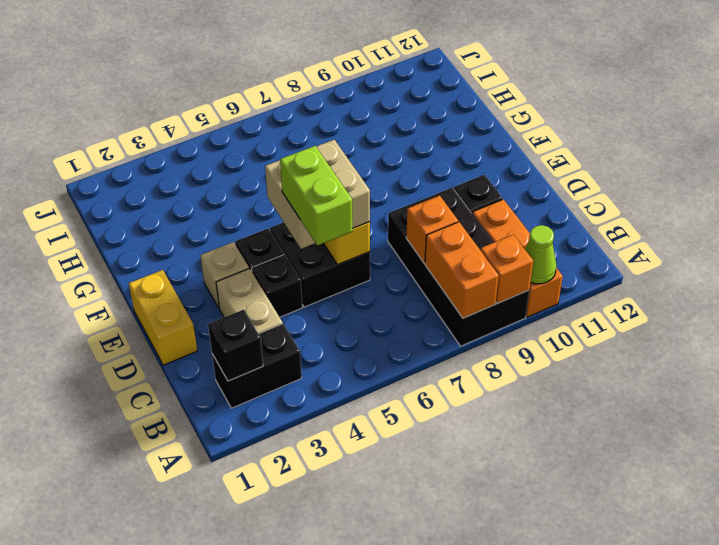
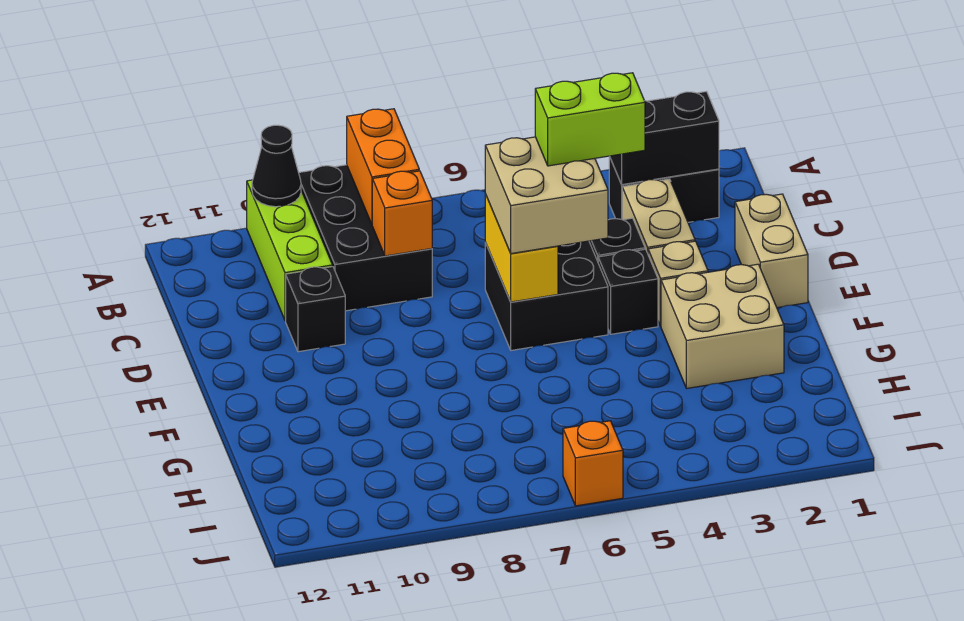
black brick A8:D9 level 1 -> black brick A8:C9 level 1
orange brick A9 level 2 -> orange brick J6 level 1
orange brick A10:C10 level 1 -> lime brick A10:C10 level 1
lime cone A10 level 2 -> black cone A10 level 2
black brick B2 level 2 -> black brick B2:B3 level 2
lime brick C5:D5 level 4 -> lime brick D4:D5 level 4
yellow brick D1:E1 level 1 -> tan brick D1:E1 level 1
none -> tan brick F2:G3 level 1

